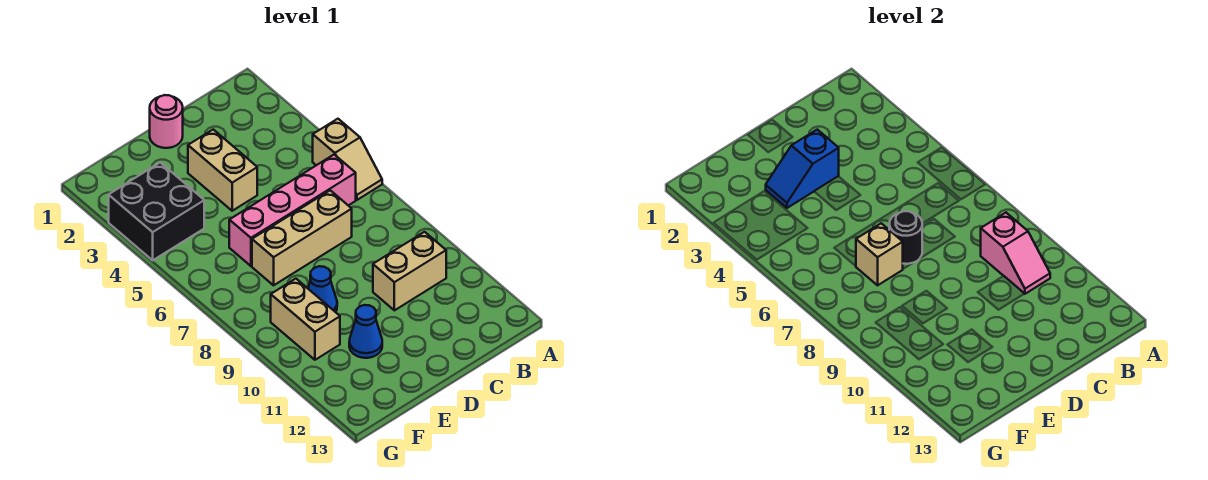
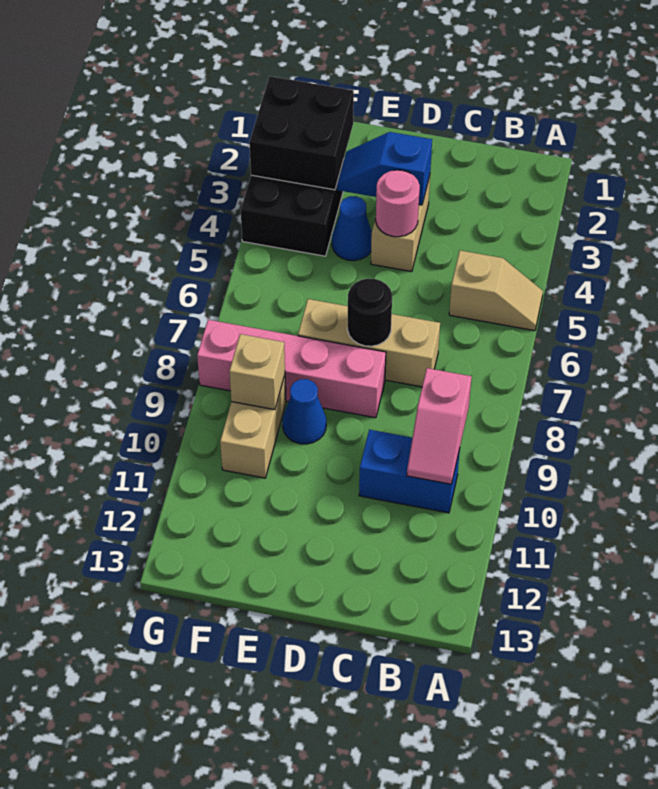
tan slope A5:A6 level 1 top 5 -> tan slope A5:B5 level 1 top B
pink brick B6:E6 level 1 -> pink brick D8:G8 level 1
tan brick B10:C10 level 1 -> blue brick B10:C10 level 1
pink round brick D1 level 1 -> pink round brick D4 level 2
tan brick E7 level 2 -> tan brick F9 level 2
blue cone E11 level 1 -> blue cone E4 level 1
none -> black brick F2:G3 level 2

